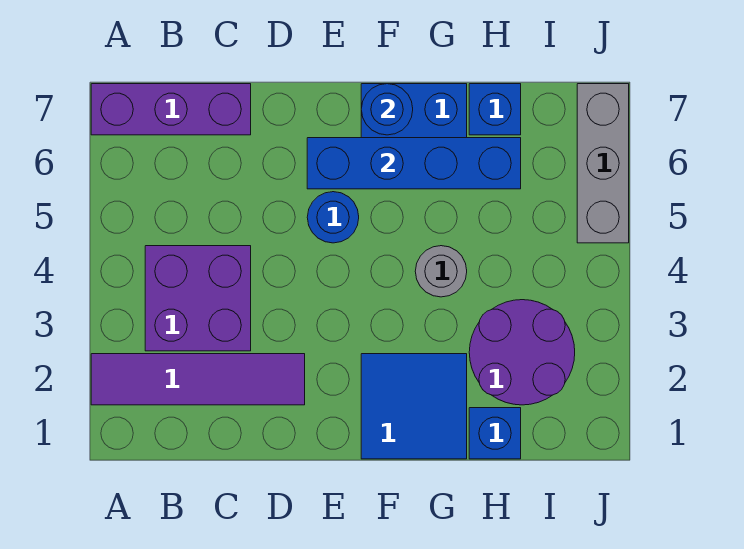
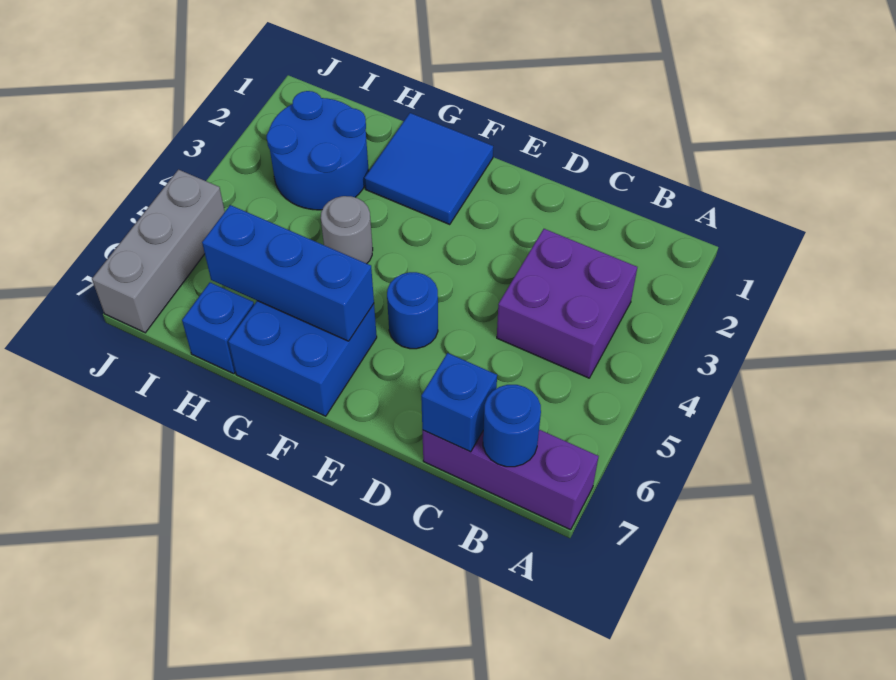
purple tile A2:D2 level 1 -> none
blue brick E6:H6 level 2 -> blue brick F6:H6 level 2
blue round brick F7 level 2 -> blue round brick B7 level 2
blue brick H1 level 1 -> blue brick C7 level 2
purple round brick H2:I3 level 1 -> blue round brick H2:I3 level 1

